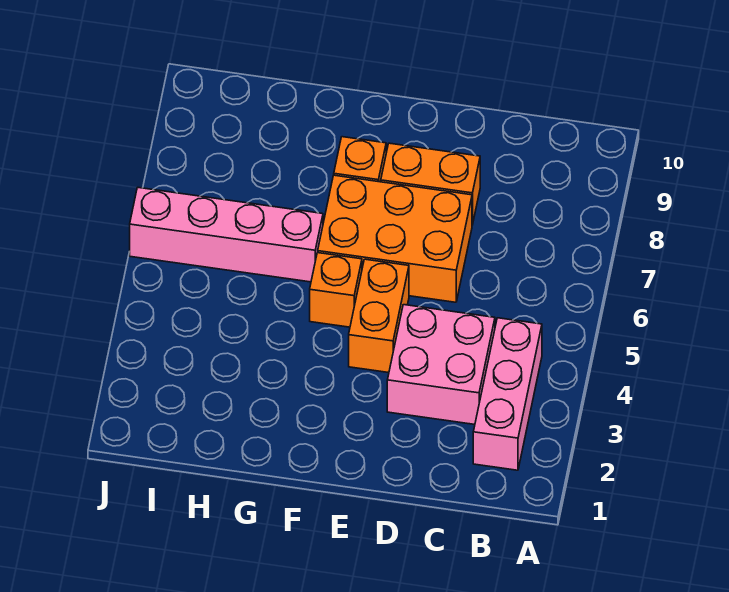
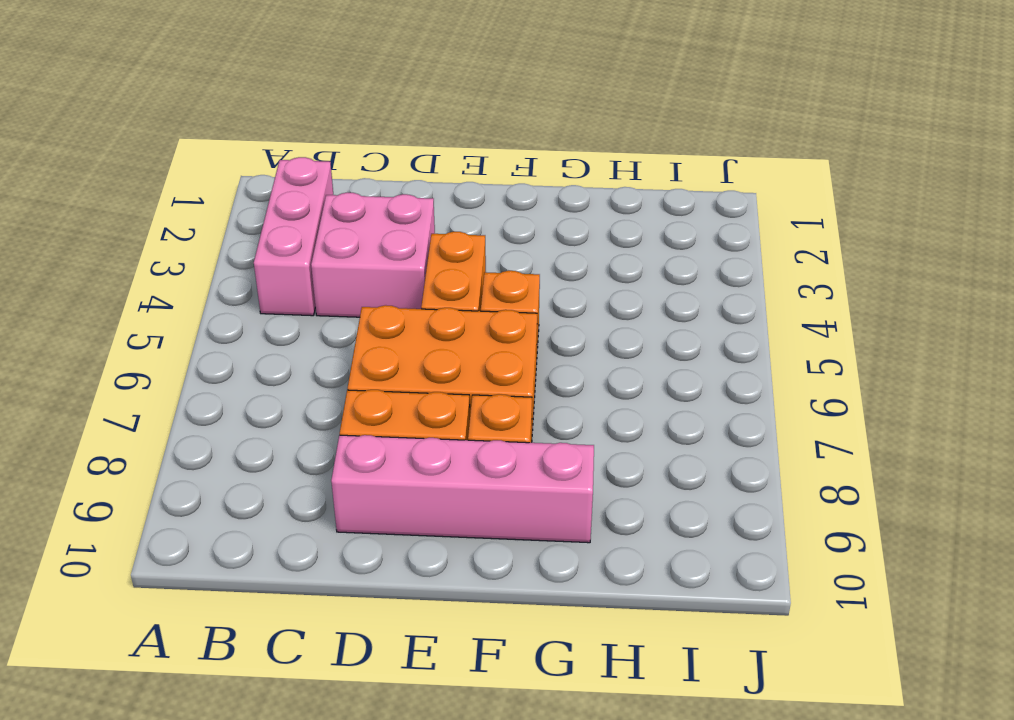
pink brick G6:J6 level 1 -> pink brick D9:G9 level 1

